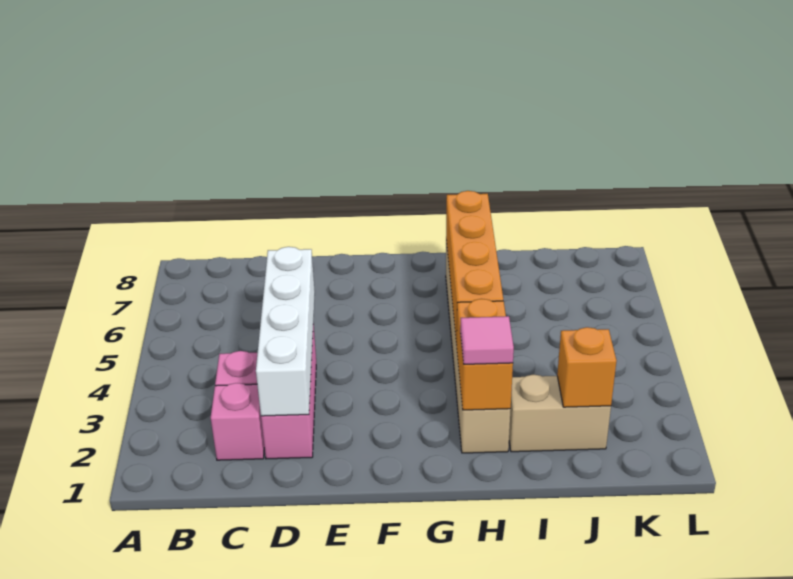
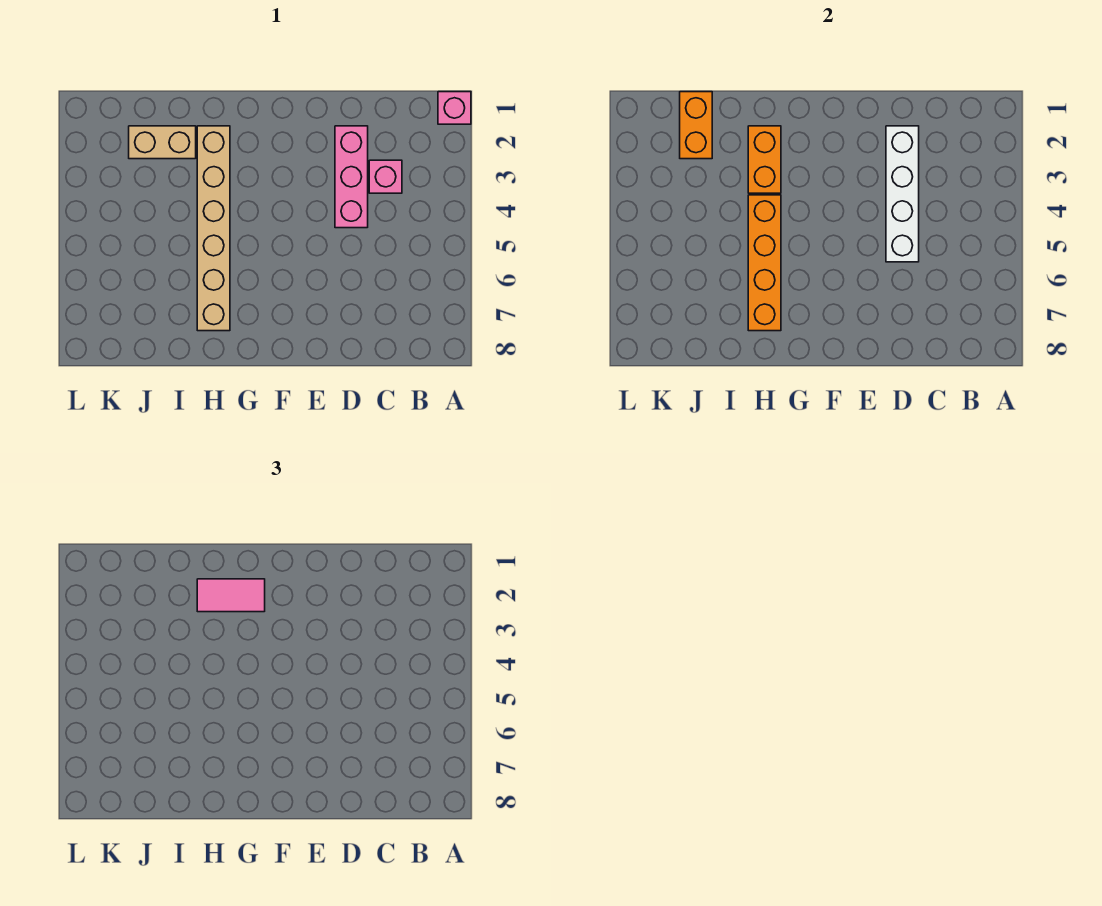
pink brick C2 level 1 -> pink brick A1 level 1
pink tile H2 level 3 -> pink tile G2:H2 level 3
orange brick J2 level 2 -> orange brick J1:J2 level 2

